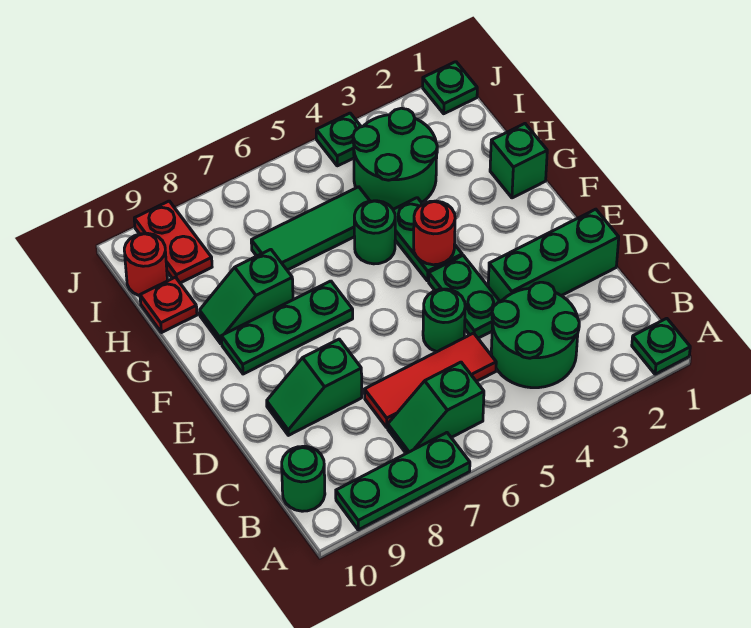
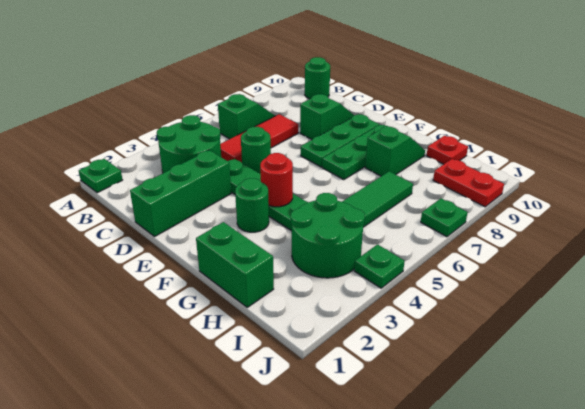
green plate A7:A9 level 1 -> green plate E7:E9 level 1
green brick G1 level 1 -> green brick G1:H1 level 1
green round brick G5 level 1 -> green round brick F3 level 1
red round brick I10 level 1 -> none
green plate J1 level 1 -> green plate J7 level 1

